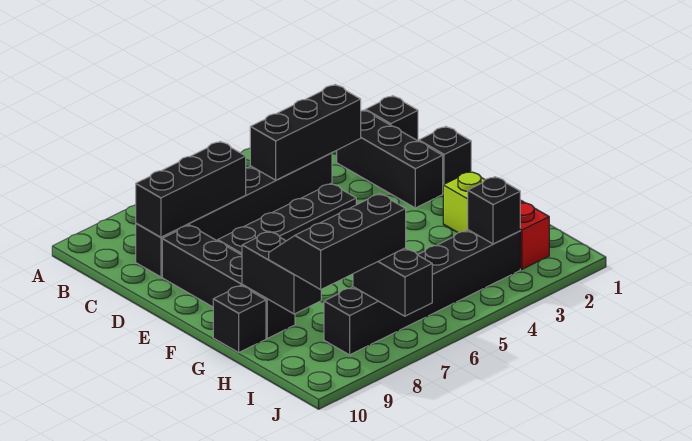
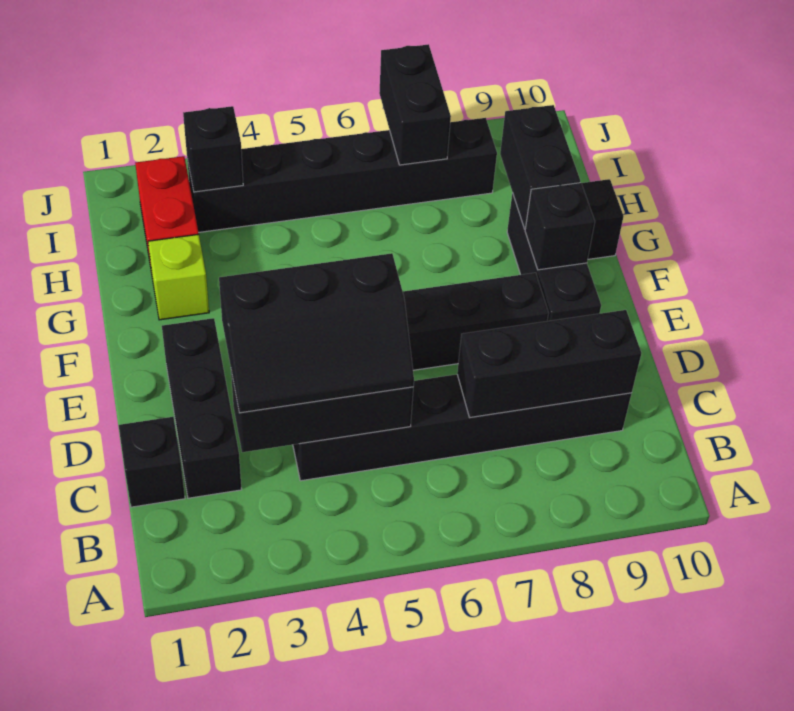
black brick D9:G9 level 1 -> black brick E9:G9 level 1
black brick E1 level 1 -> black brick F9 level 2
black slope H7:I9 level 3 top I -> black slope C3:D5 level 3 top D

